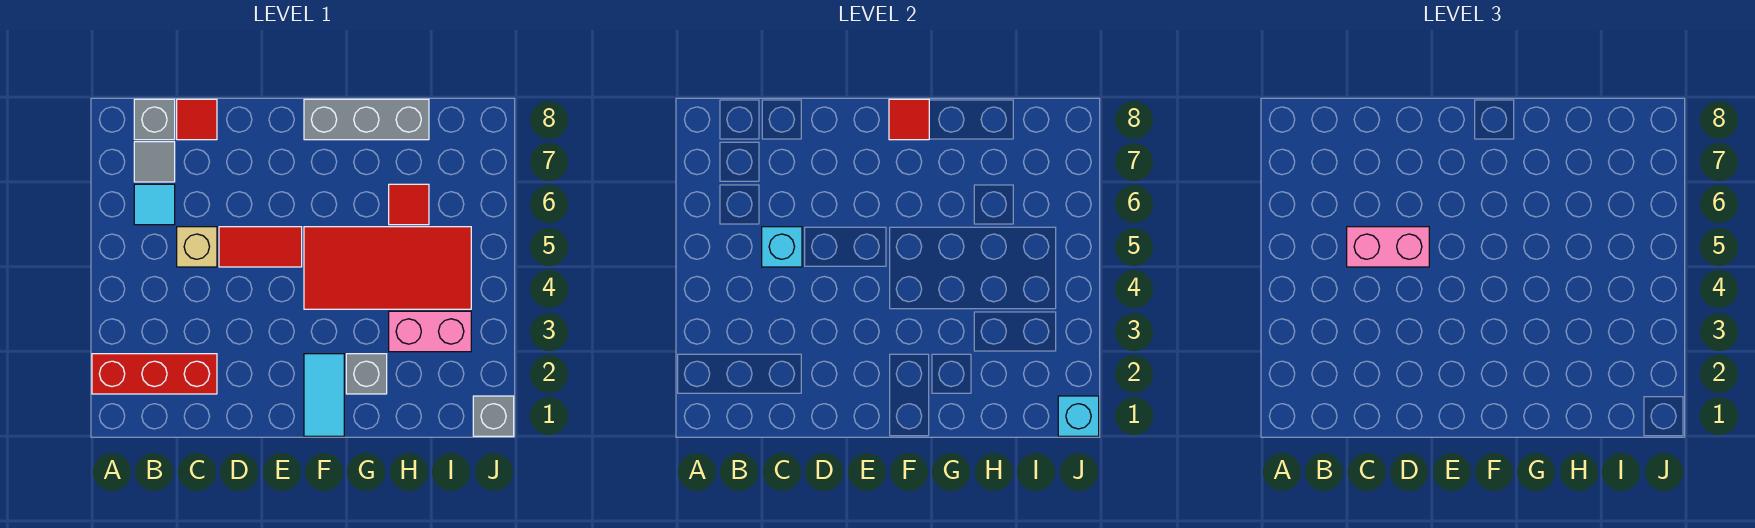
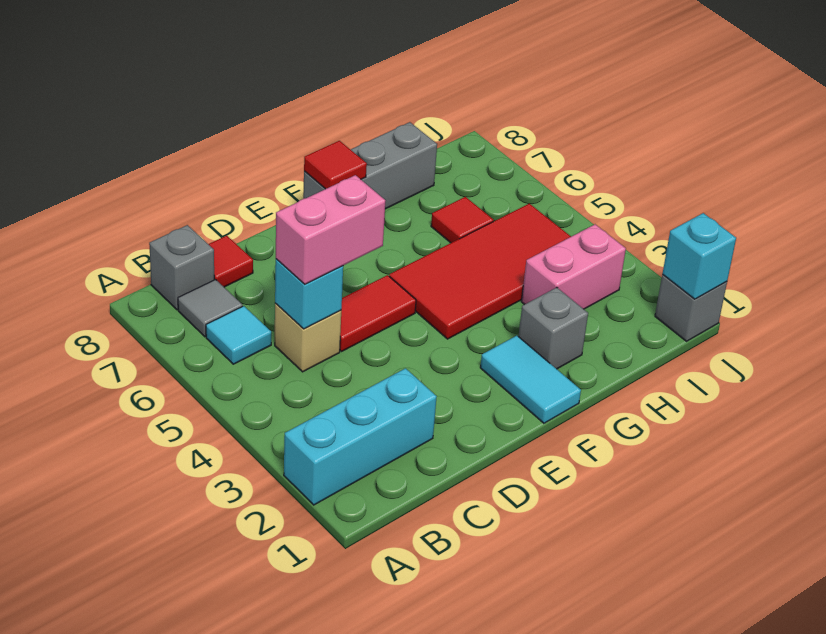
red brick A2:C2 level 1 -> cyan brick A2:C2 level 1

